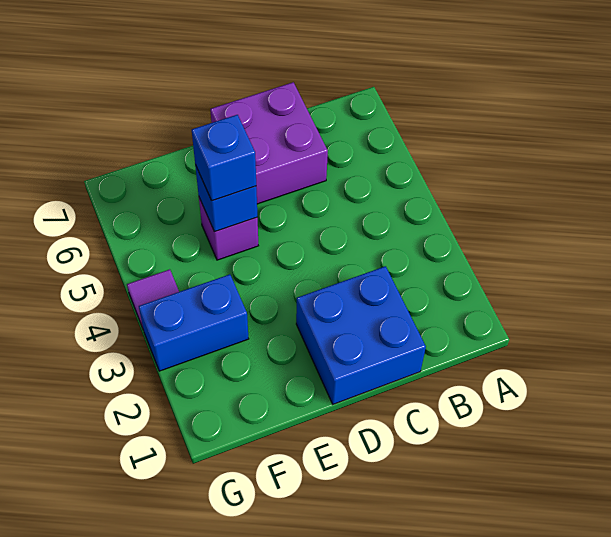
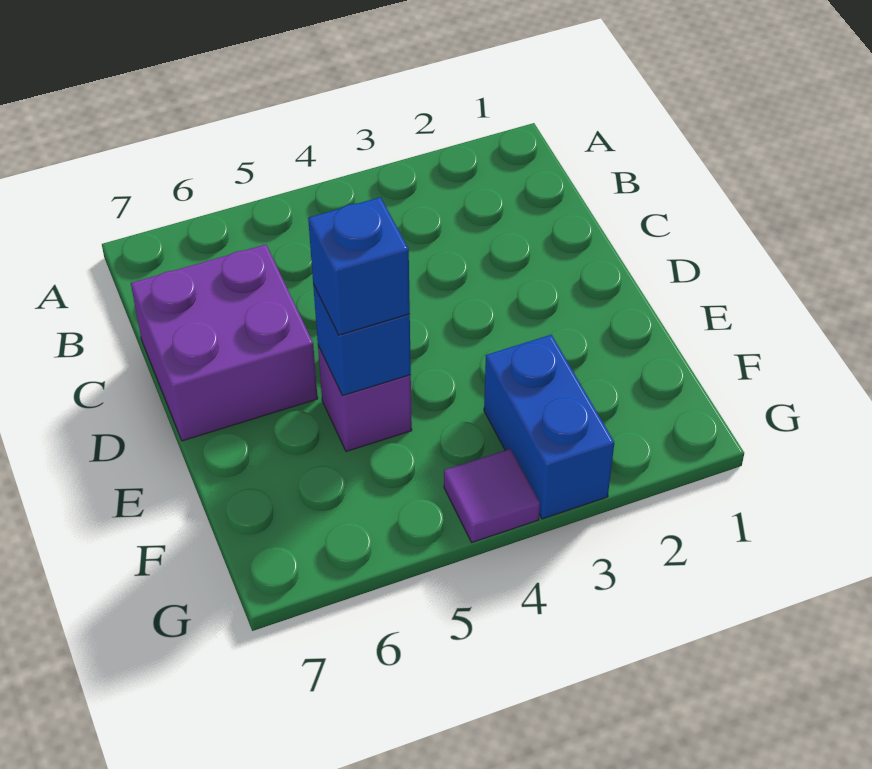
blue brick C1:D2 level 1 -> none

